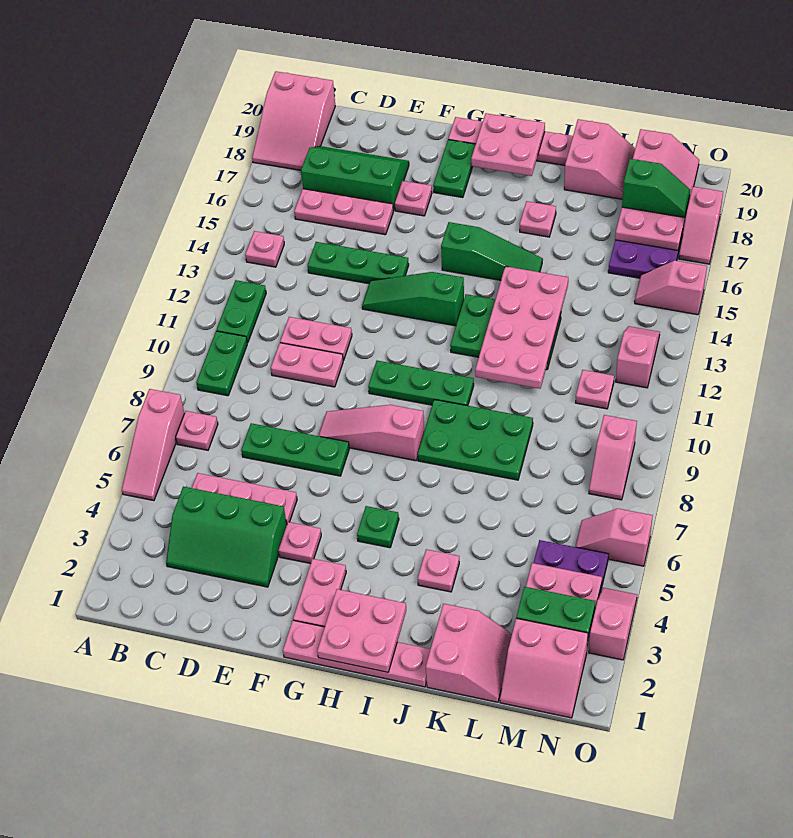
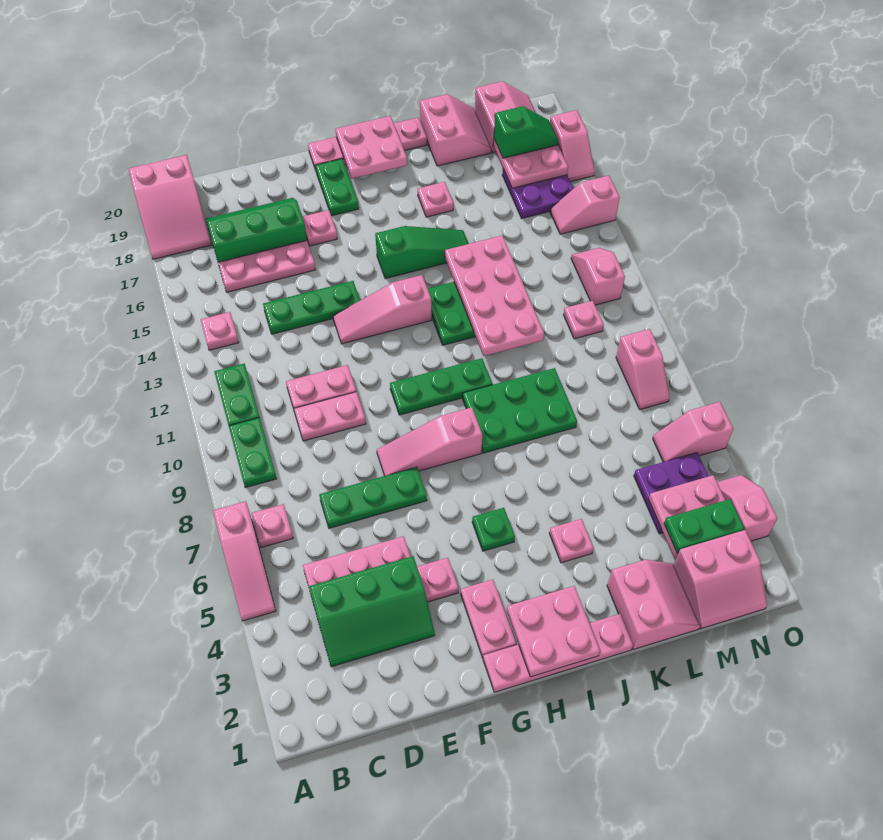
green slope F13:H13 level 1 top H -> pink slope F13:H13 level 1 top H

